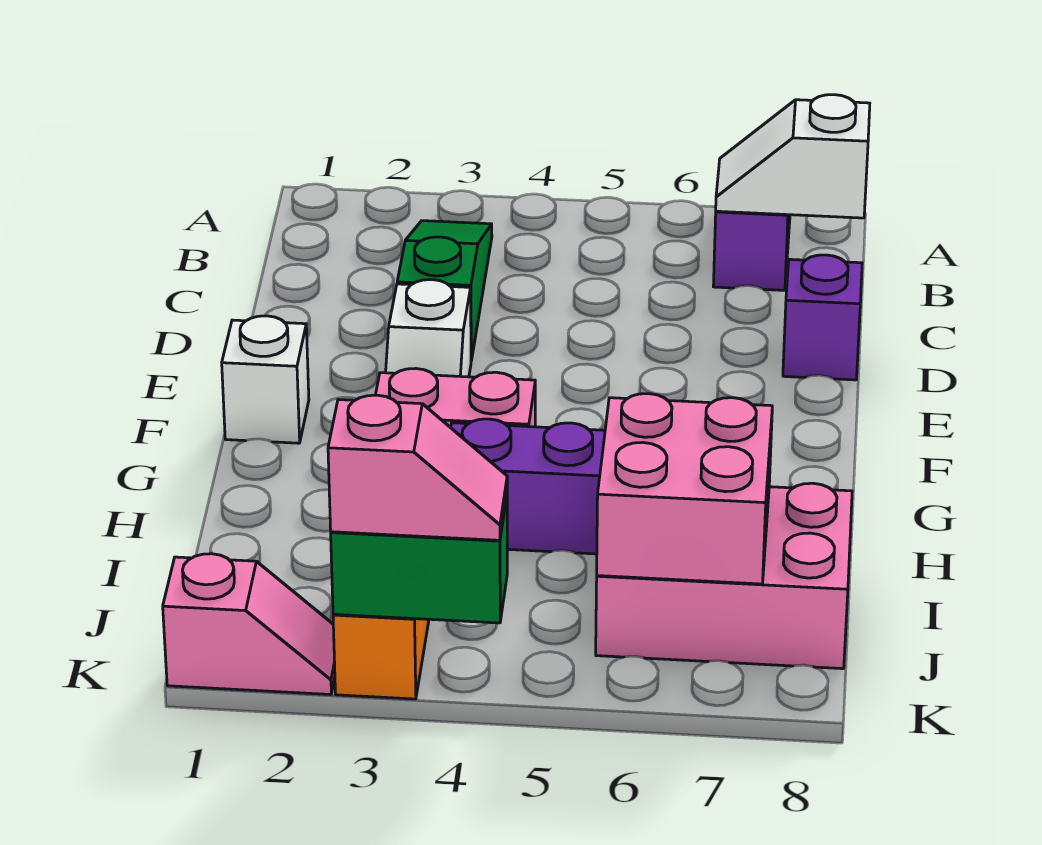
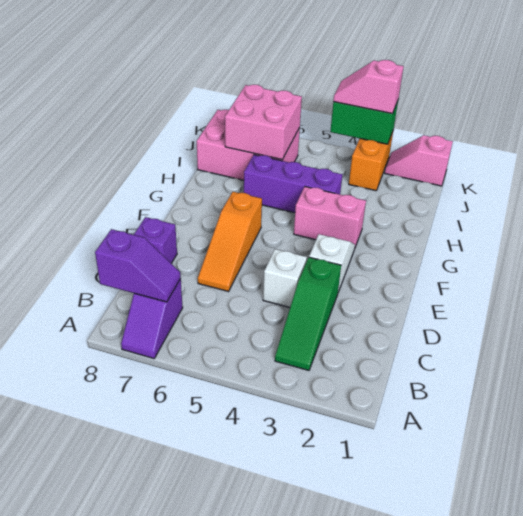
white slope B7:B8 level 2 top 8 -> purple slope B7:B8 level 2 top 8
none -> orange slope D6:F6 level 1 top F
white brick F1 level 1 -> white brick D4 level 1

